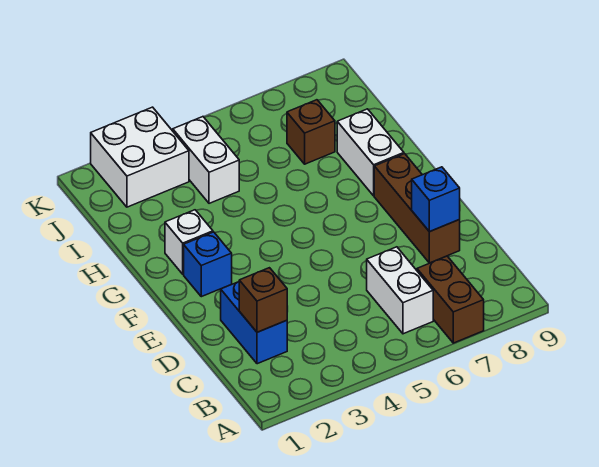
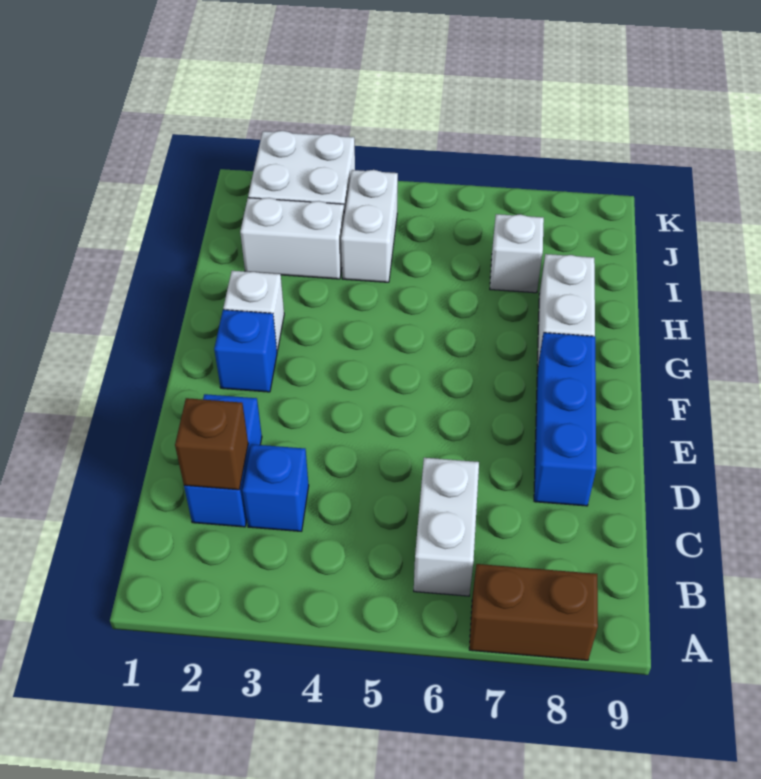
brown brick A7:B7 level 1 -> brown brick A7:A8 level 1
brown brick D8:F8 level 1 -> blue brick D8:F8 level 1
blue brick D8 level 2 -> blue brick C3 level 1
none -> white brick I2:I3 level 1
brown brick I7 level 1 -> white brick I7 level 1

